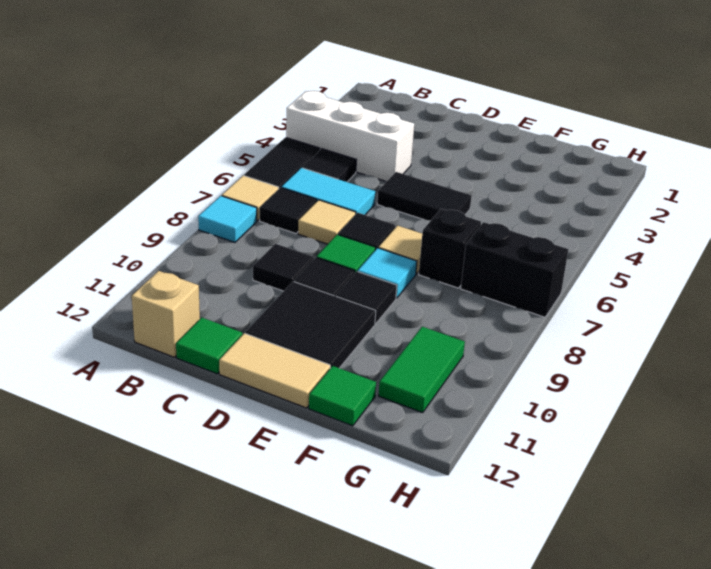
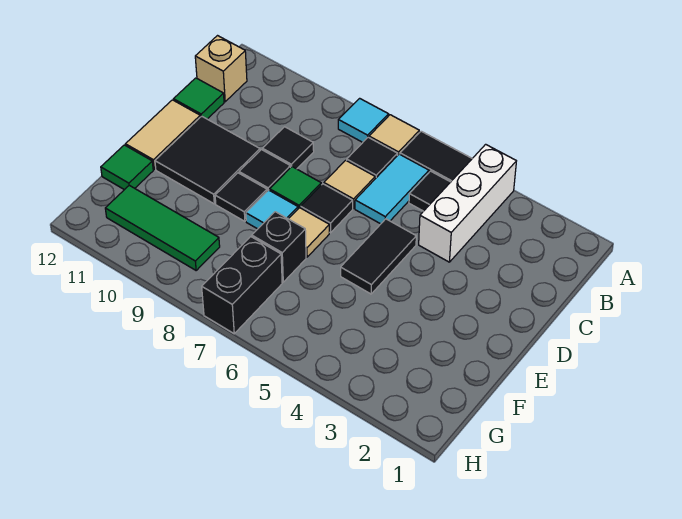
green tile G10:G11 level 1 -> green tile G9:G11 level 1

